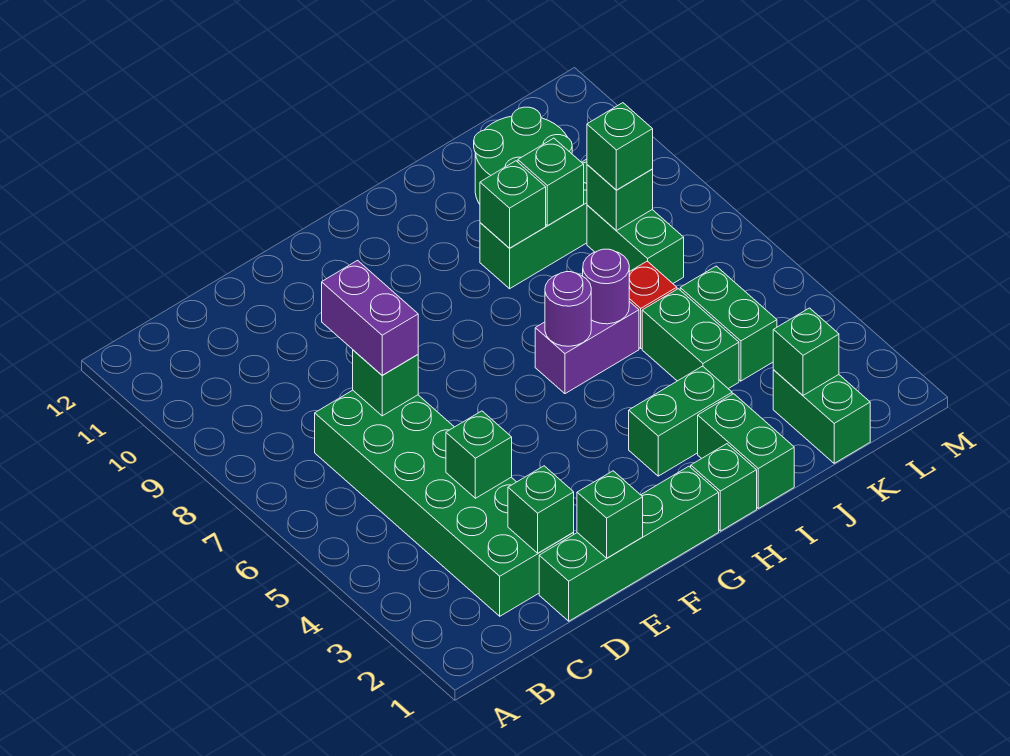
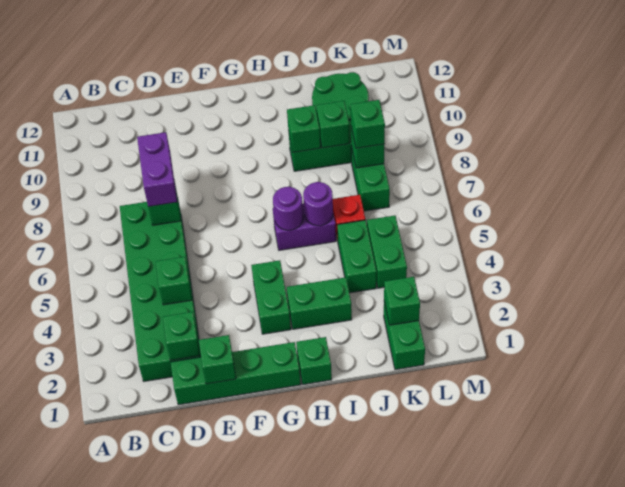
green brick I1:I2 level 1 -> green brick G3:G4 level 1

